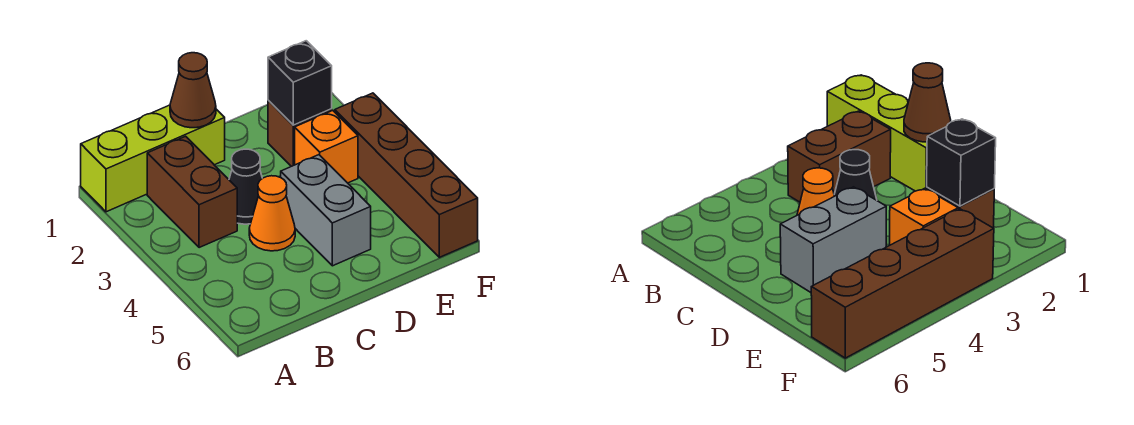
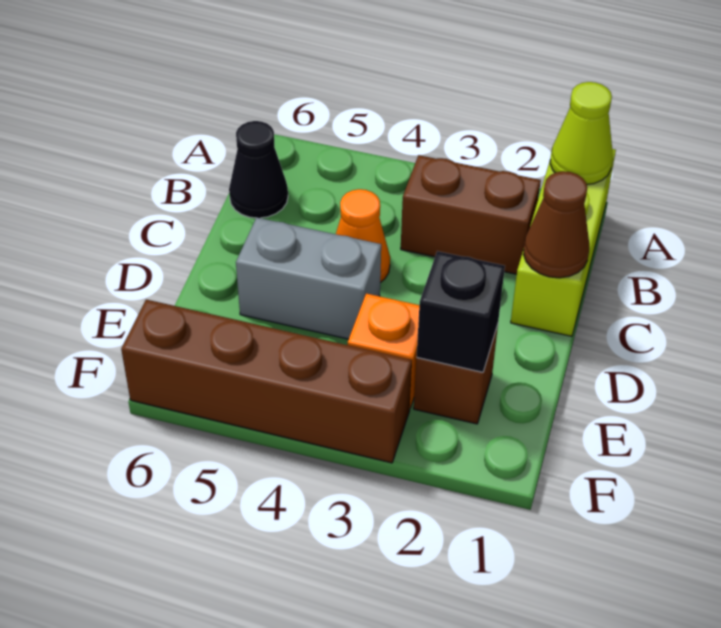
none -> lime cone A1 level 2
black cone C3 level 1 -> black cone B6 level 1

